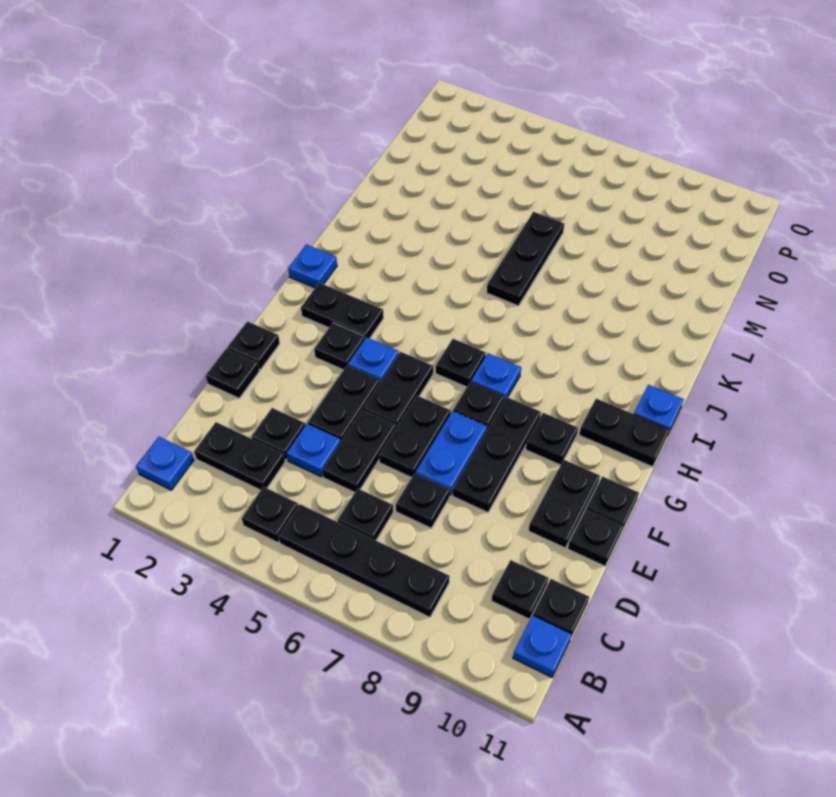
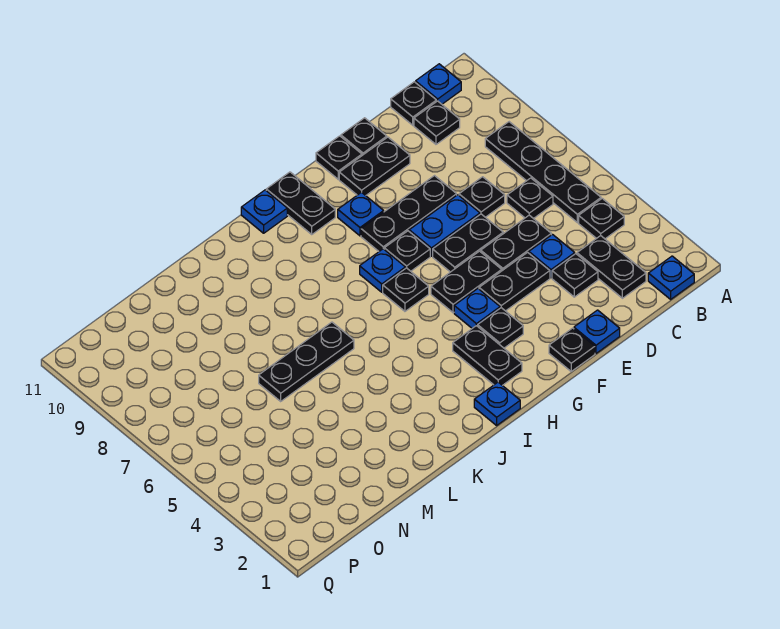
black plate E1 level 1 -> blue plate E1 level 1
black plate G9 level 1 -> blue plate G9 level 1

